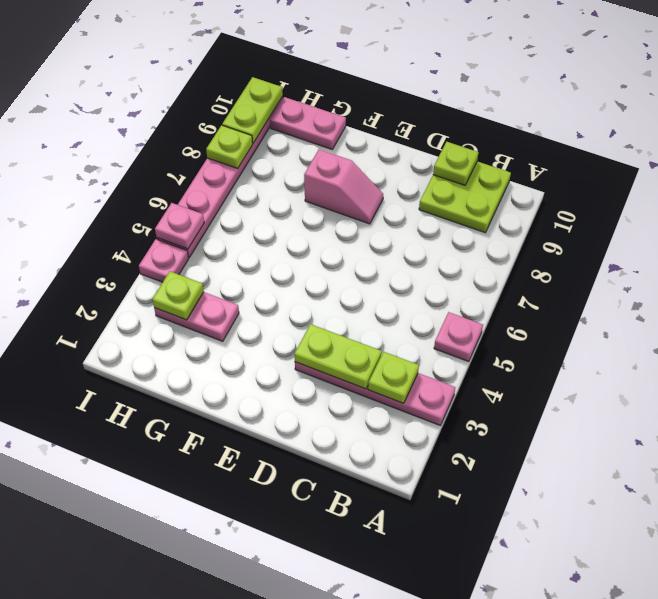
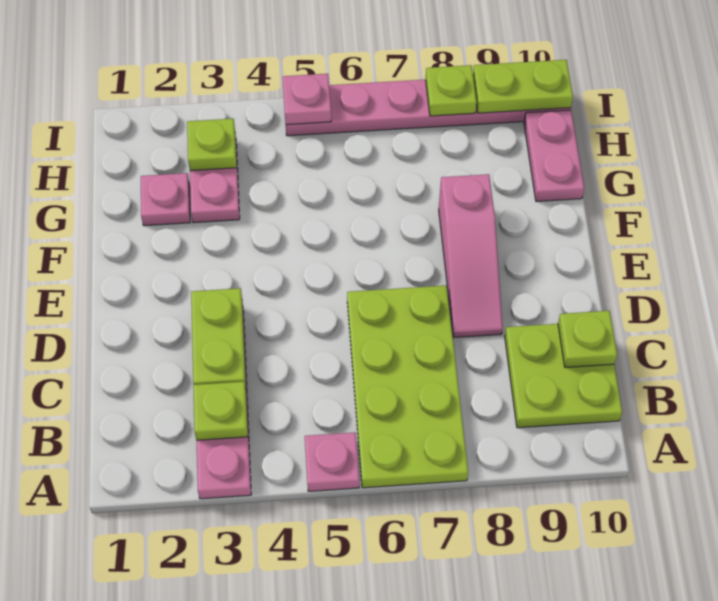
none -> lime plate A6:D7 level 1
pink slope E8:F8 level 1 top F -> pink slope D8:F8 level 1 top F
pink plate I4 level 1 -> pink plate G2 level 1

